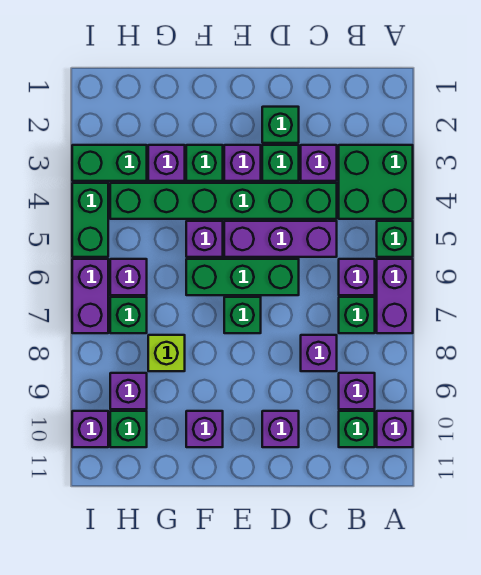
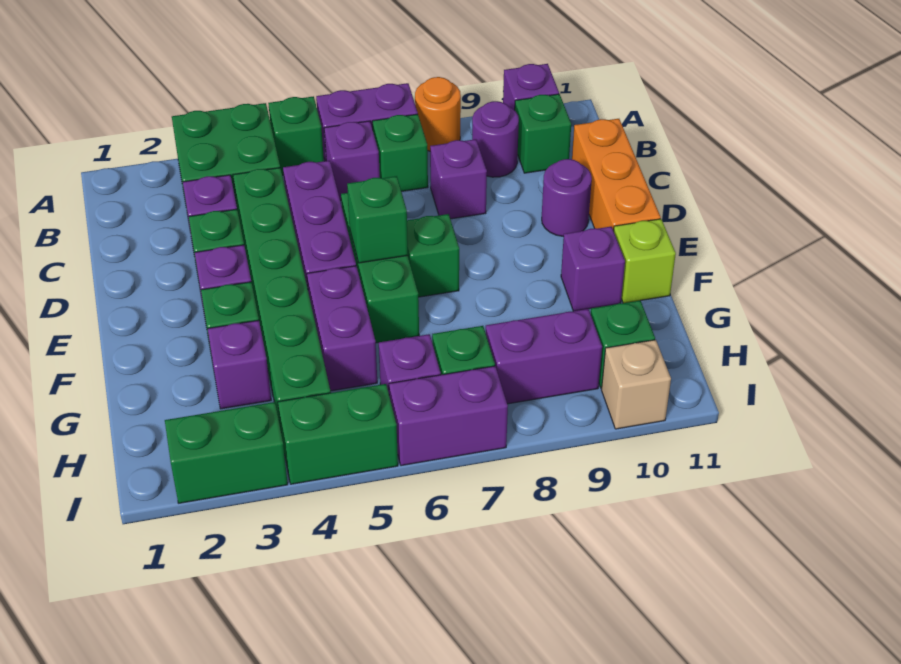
none -> orange round brick A8 level 1
purple brick B9 level 1 -> purple round brick B9 level 1
none -> orange brick C11:E11 level 1
green brick D2 level 1 -> green brick E6 level 2
purple brick D10 level 1 -> purple round brick D10 level 1
purple brick F5 level 1 -> purple brick F5:G5 level 1
lime brick G8 level 1 -> lime brick F11 level 1
green brick H3:I3 level 1 -> green brick I2:I3 level 1
purple brick H9 level 1 -> purple brick H8:H9 level 1
purple brick I10 level 1 -> tan brick I10 level 1

